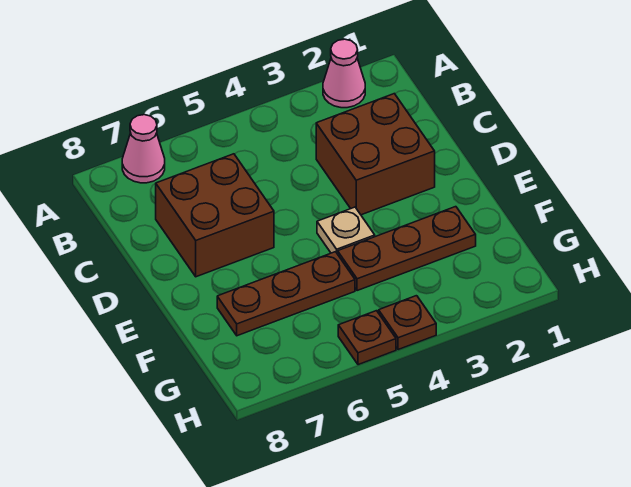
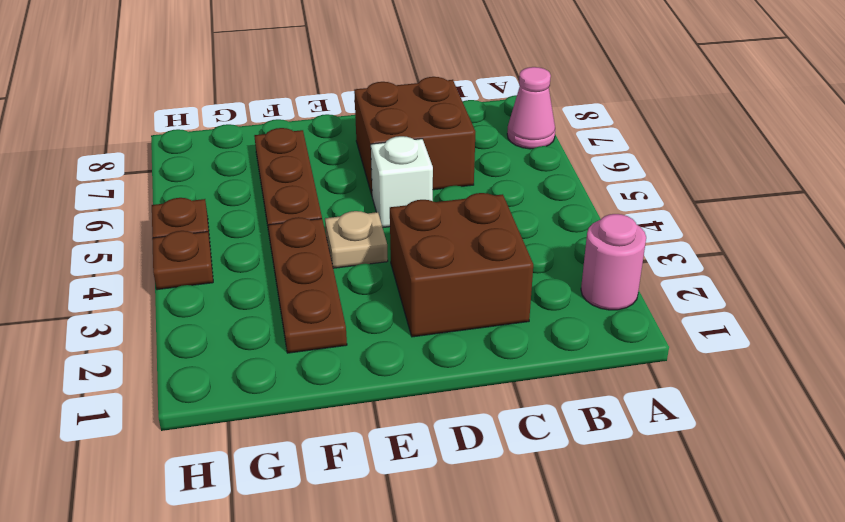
pink cone A2 level 1 -> pink round brick A2 level 1
none -> white brick D5 level 1

